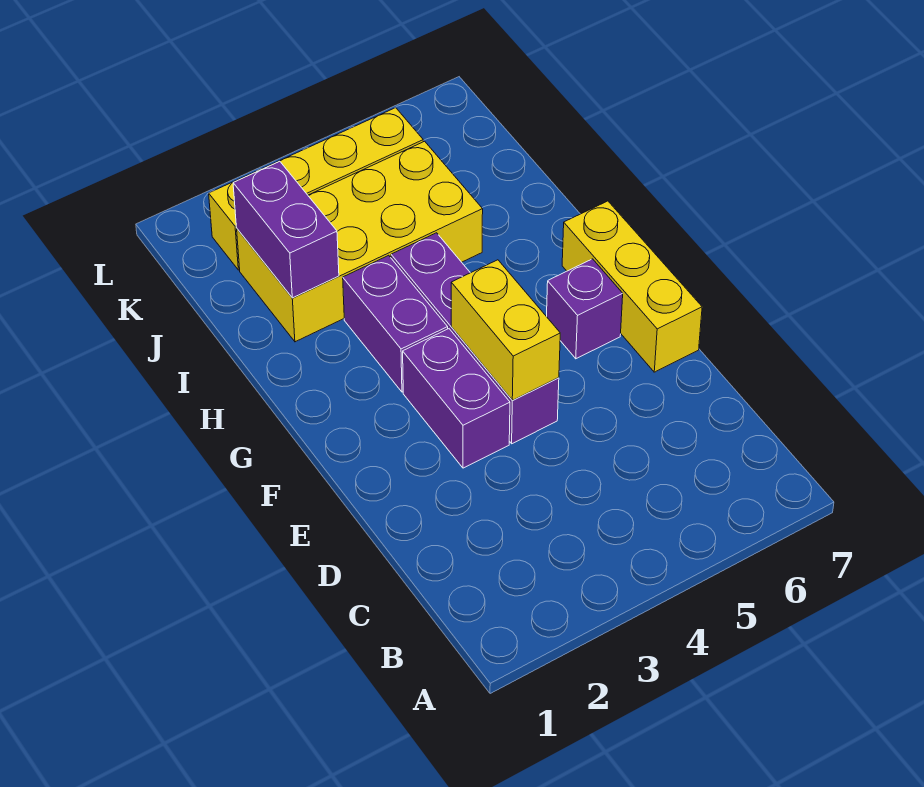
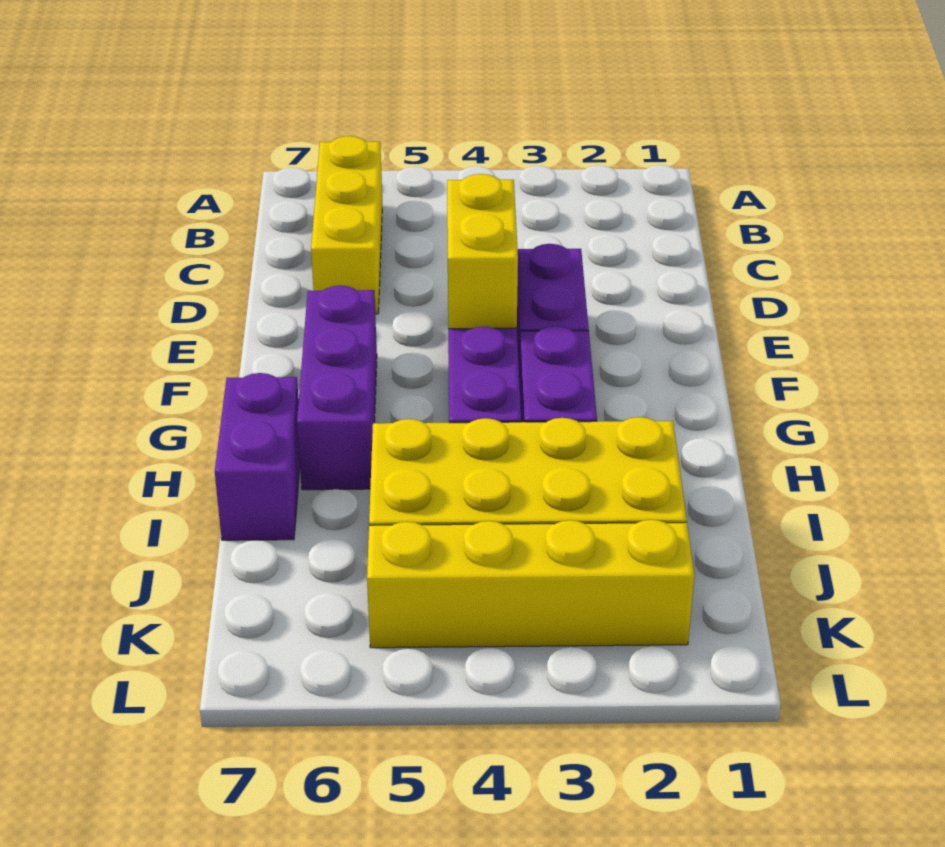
yellow brick E7:G7 level 1 -> yellow brick B6:D6 level 1
purple brick F6 level 1 -> purple brick F6:H6 level 1
purple brick I2:J2 level 2 -> purple brick H7:I7 level 1

